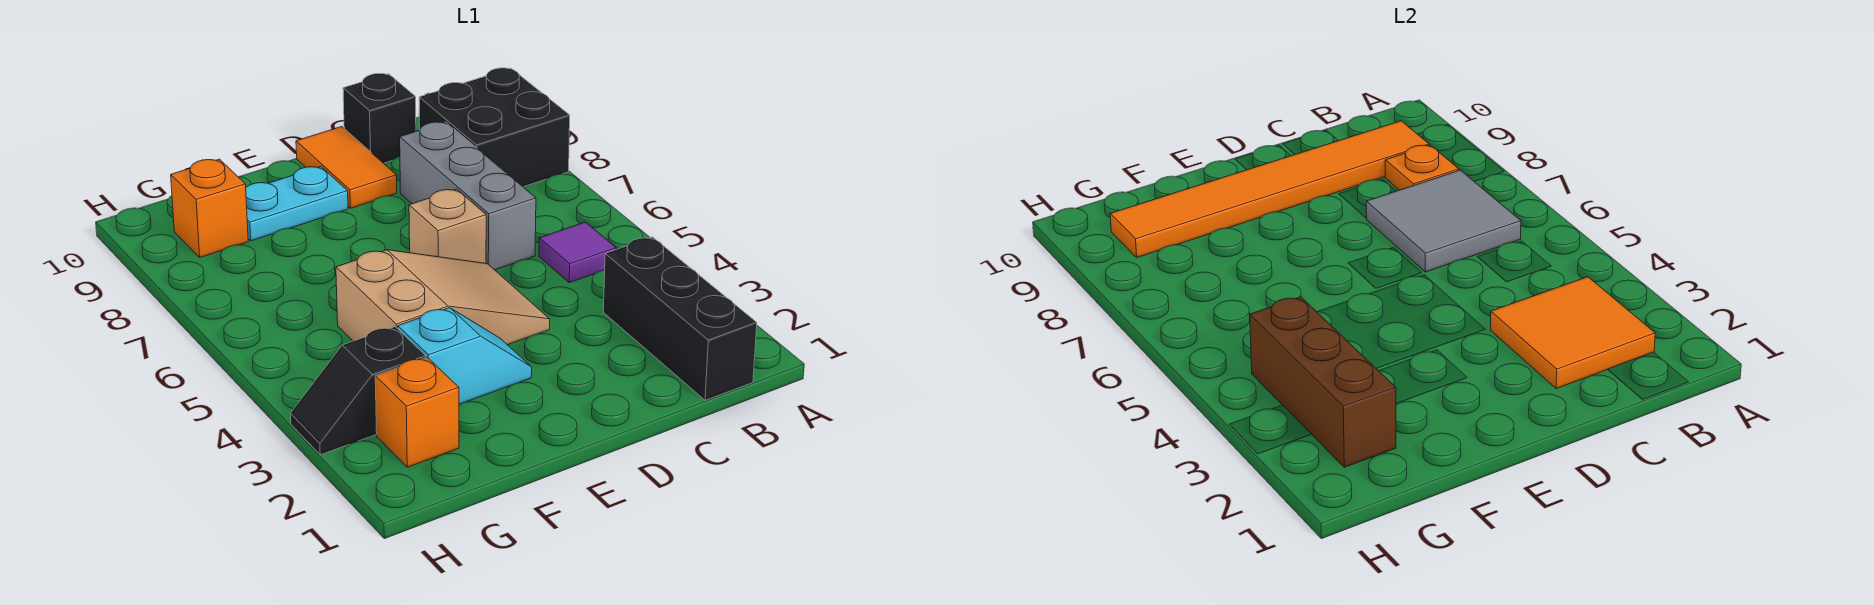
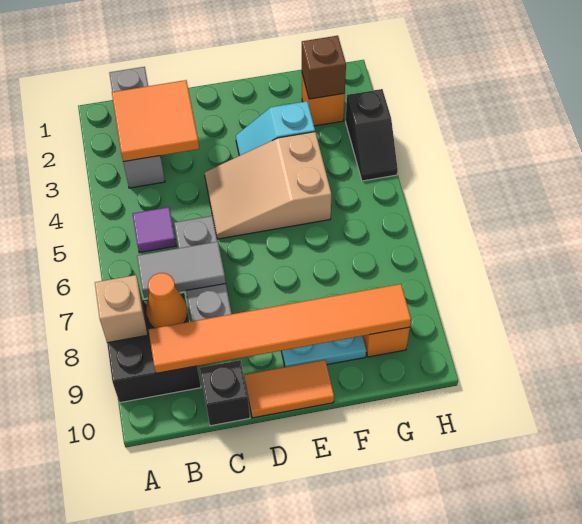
black brick B1:B3 level 1 -> grey brick B1:B3 level 1
grey tile B6:C7 level 2 -> grey tile B7:C7 level 2
orange plate B8 level 2 -> orange cone B8 level 2
tan brick D6 level 1 -> tan brick A8 level 2
orange tile D9:D10 level 1 -> orange tile D10:E10 level 1
brown brick G2:G4 level 2 -> brown brick G2 level 2
black slope G3:H3 level 1 top G -> black slope H3:H4 level 1 top 3

